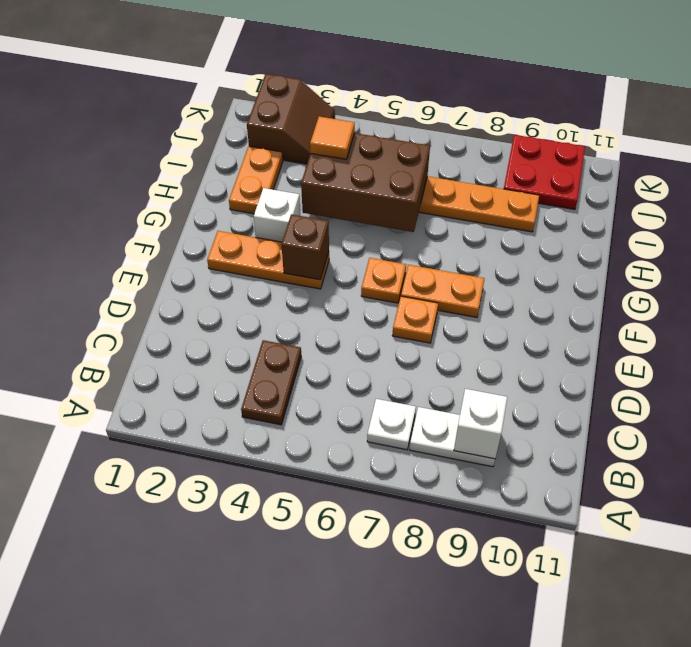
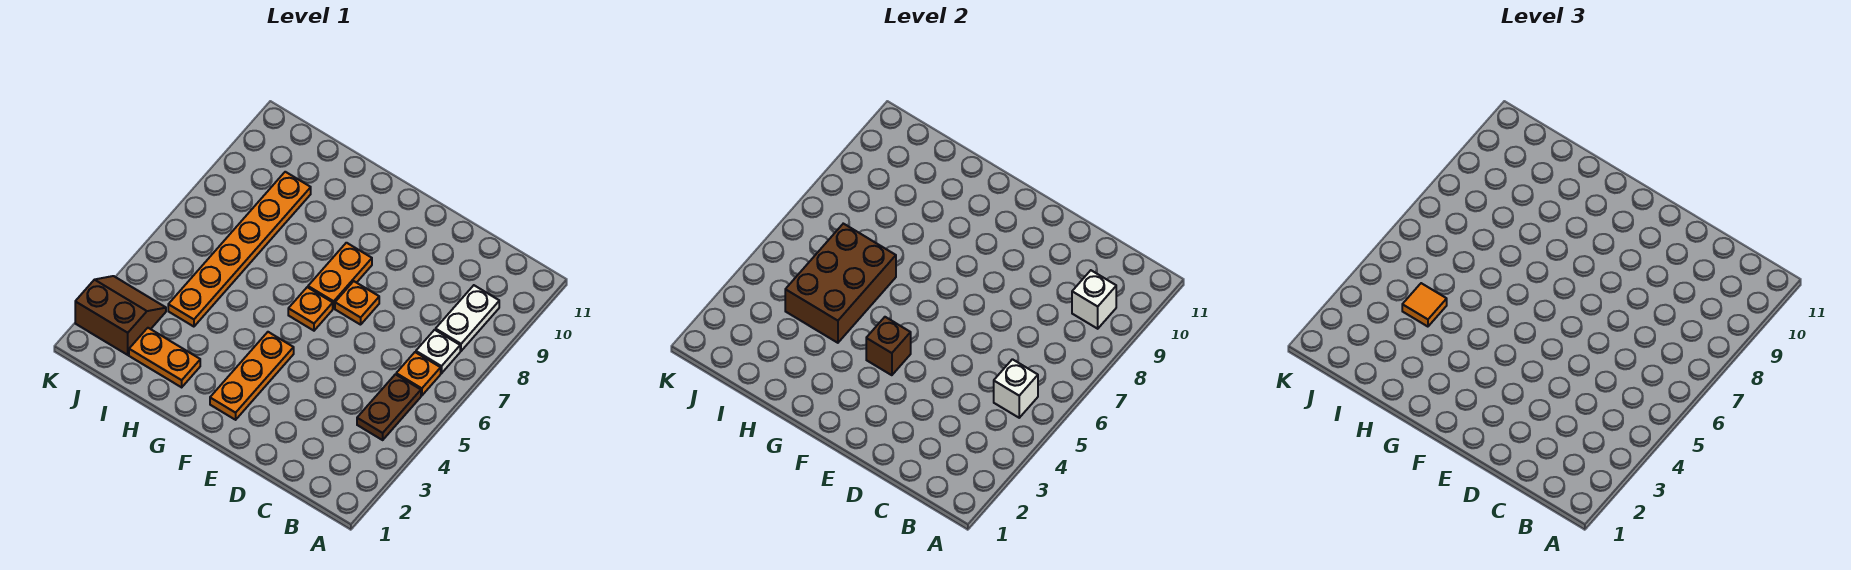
brown plate B4:C4 level 1 -> brown plate B4:B5 level 1
none -> orange plate B6 level 1
white brick G3 level 1 -> white brick B5 level 2
red plate J9:K10 level 1 -> none

